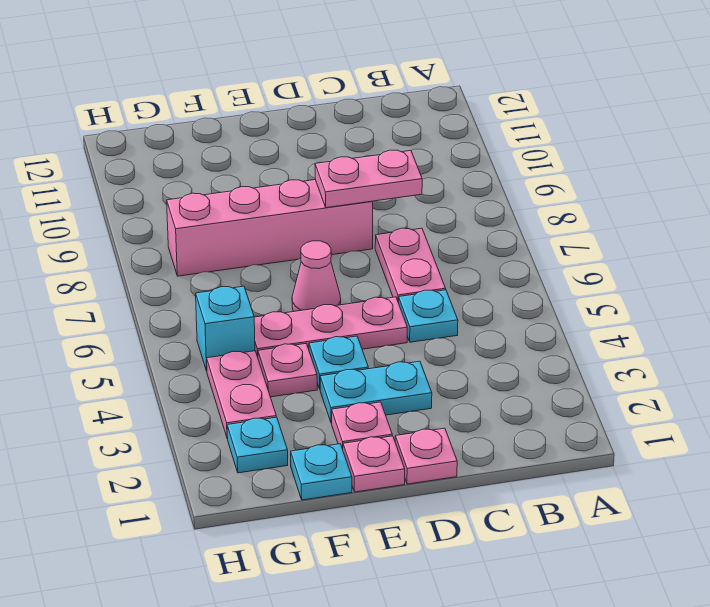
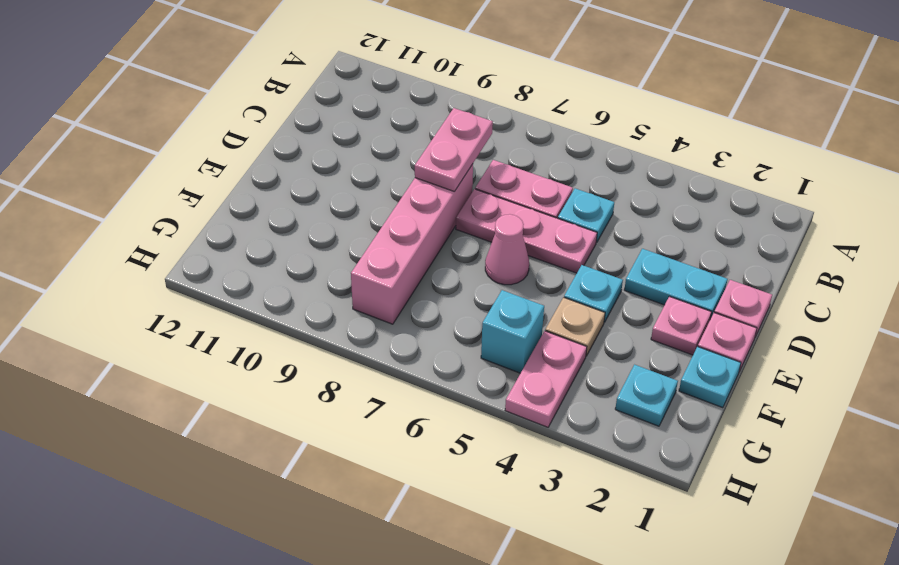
cyan plate D3:E3 level 1 -> cyan plate D2:D3 level 1
pink plate D5:F5 level 1 -> pink plate D5:D7 level 1
pink plate F4 level 1 -> tan plate F4 level 1
pink plate G3:G4 level 1 -> pink plate G4:H4 level 1

